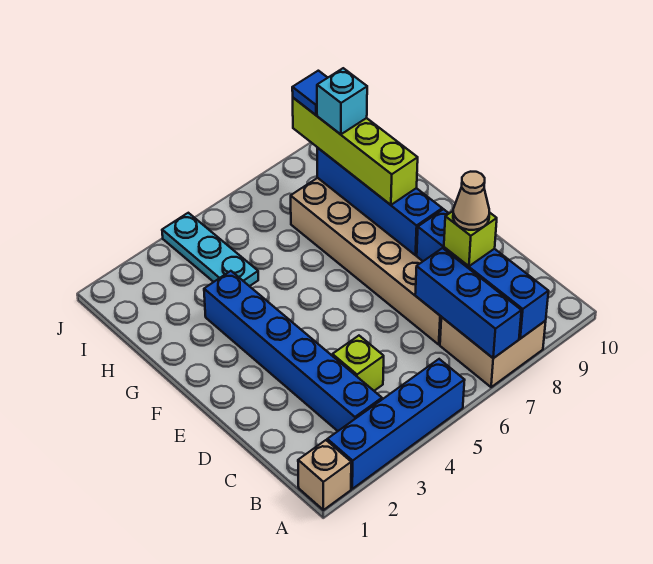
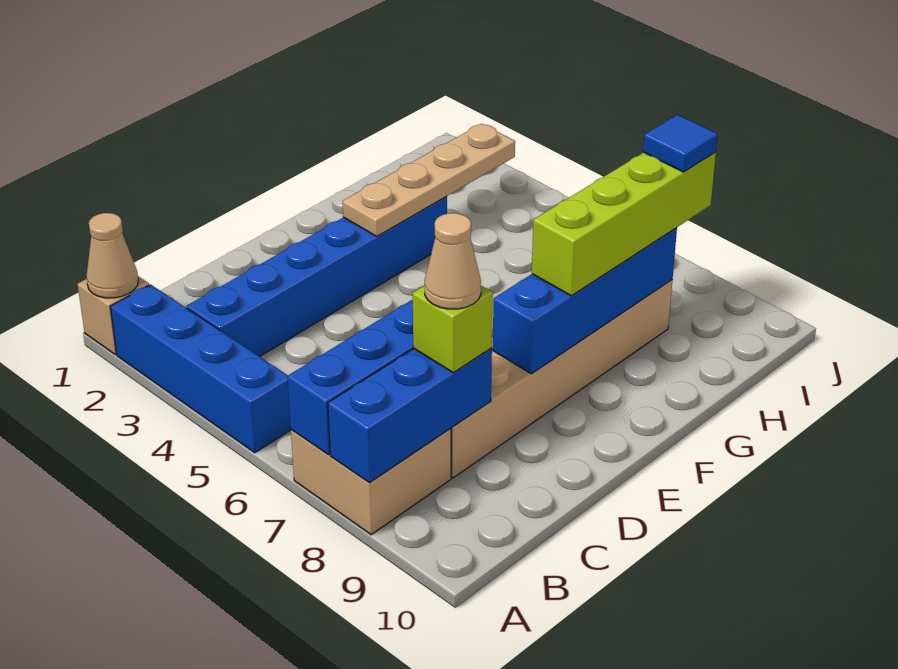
none -> tan cone A1 level 2
blue brick A8:D8 level 2 -> blue brick A8:C8 level 2
lime brick C4 level 1 -> none
none -> tan plate F3:I3 level 2
cyan plate H4:J4 level 1 -> none
cyan brick H8 level 4 -> none

